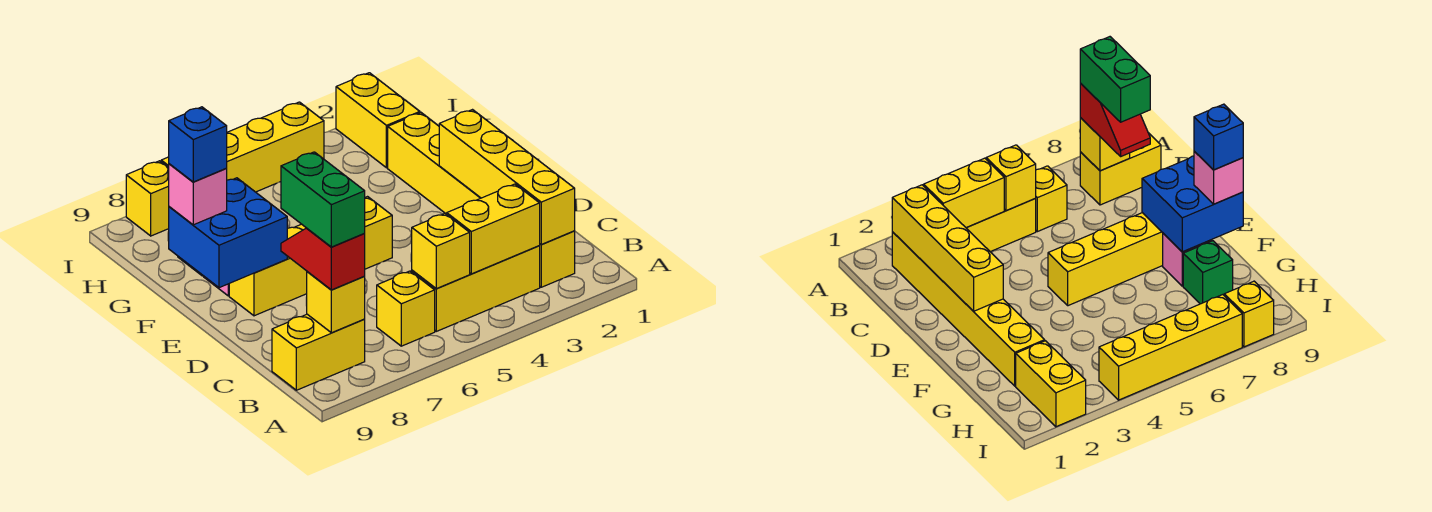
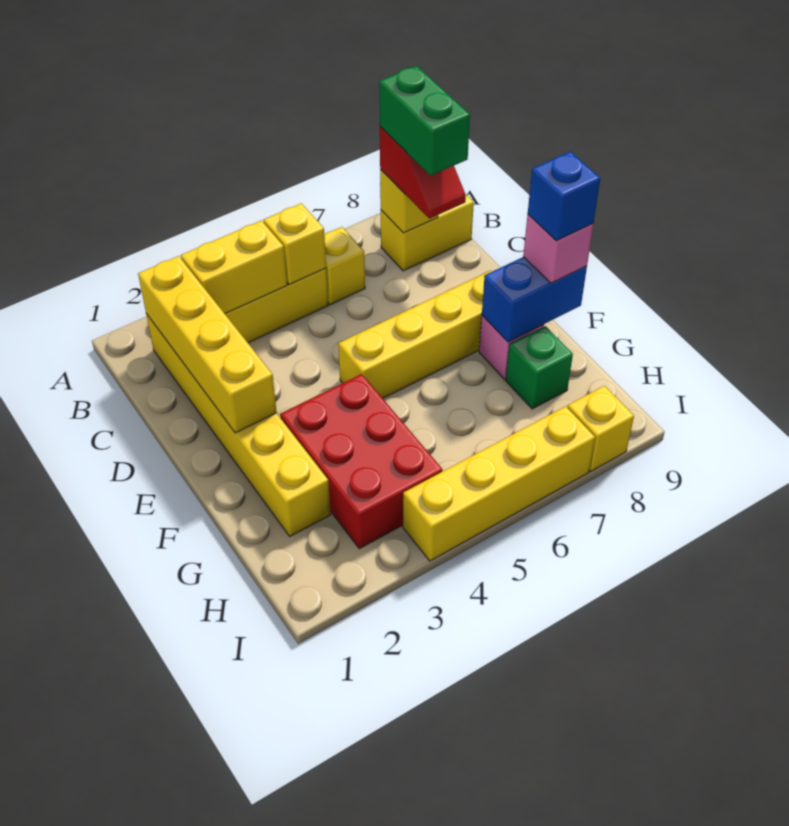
blue brick E8:F9 level 2 -> blue brick F8:F9 level 2
none -> red brick F3:H4 level 1
yellow brick H2:I2 level 1 -> none

